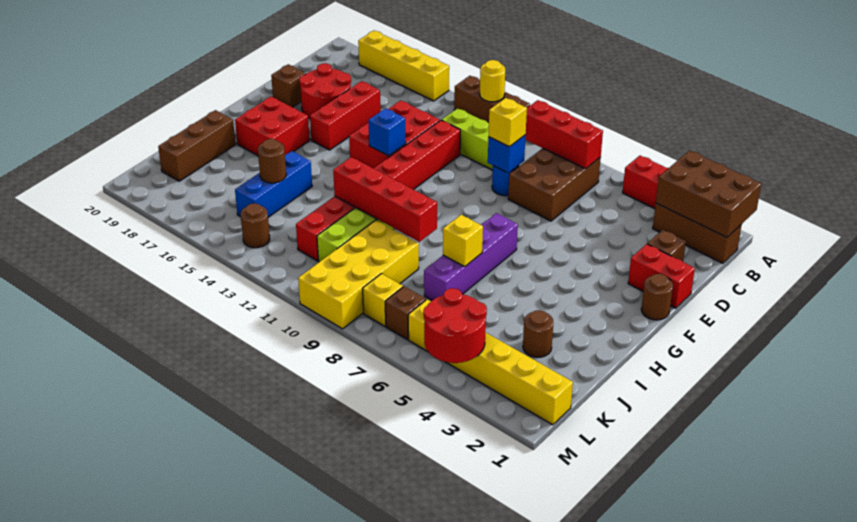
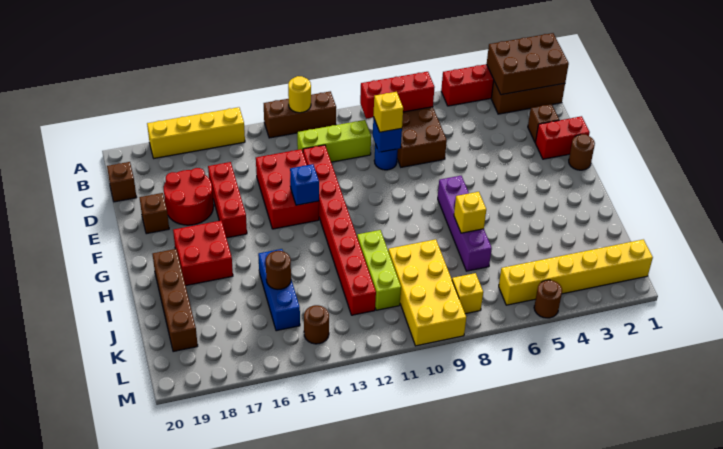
red brick I9:I12 level 2 -> none
brown brick I19:K19 level 1 -> brown brick H19:K19 level 1
brown round brick J3 level 1 -> brown round brick M5 level 1
red round brick L4:M5 level 2 -> none
brown brick L7 level 1 -> brown brick C20 level 1

